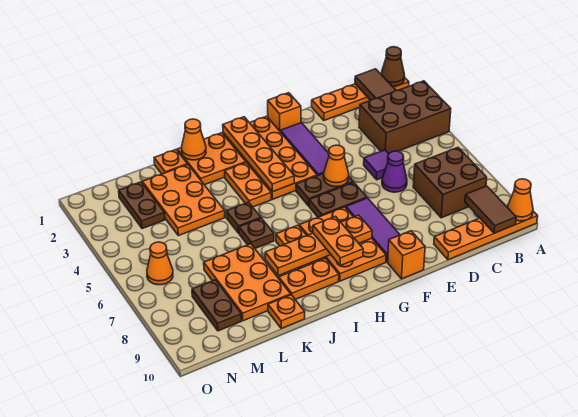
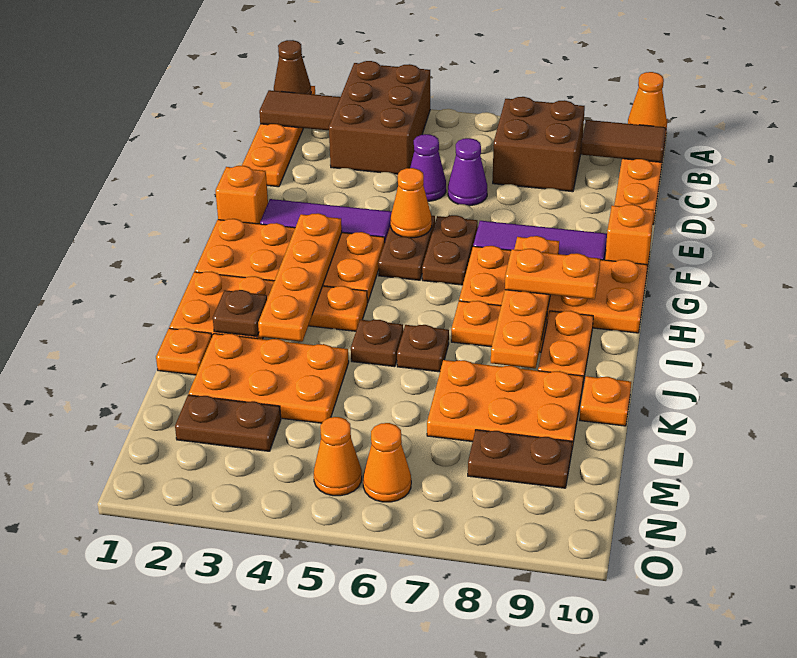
purple tile D5 level 1 -> purple cone D5 level 1
orange plate G7:H9 level 1 -> orange plate G7:H10 level 1
orange plate H1:H4 level 2 -> orange plate G3:J3 level 2
orange cone J1 level 2 -> orange cone N5 level 1
none -> brown plate J2 level 2

